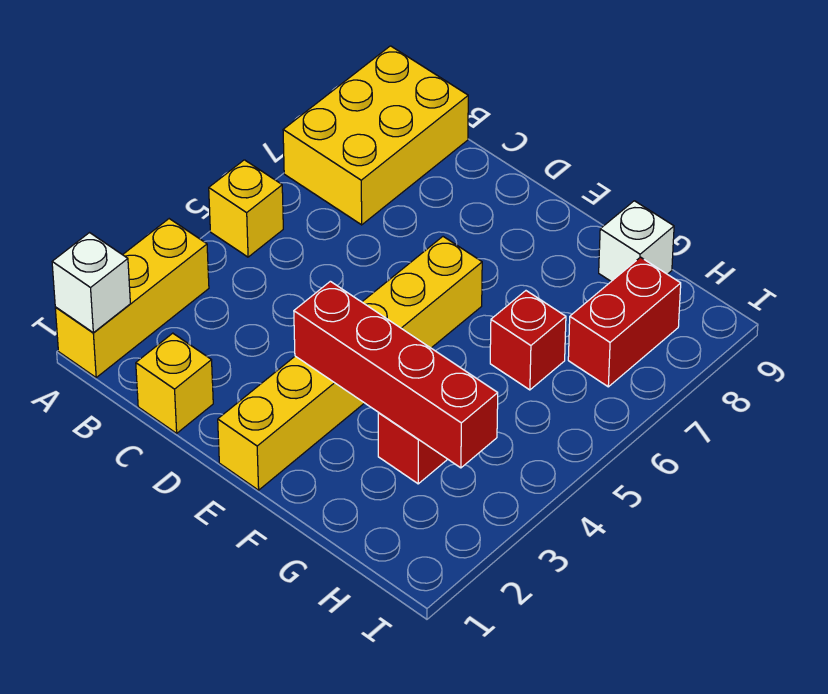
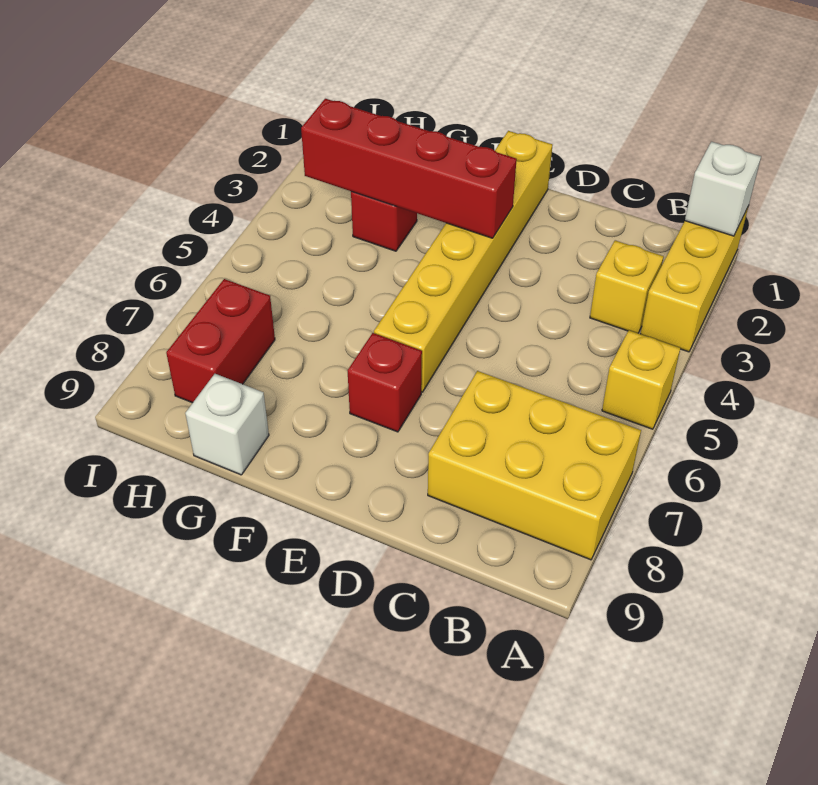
yellow brick A7:B9 level 1 -> yellow brick A7:C8 level 1
yellow brick C1 level 1 -> yellow brick B3 level 1
red brick G6 level 1 -> red brick E7 level 1

